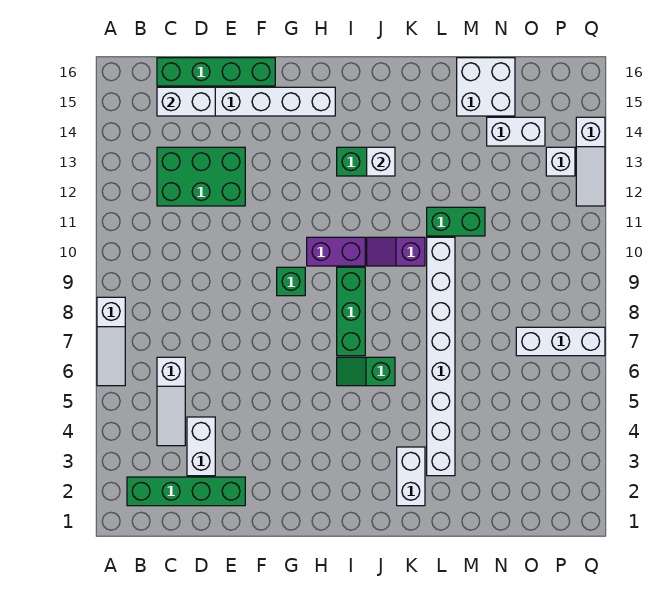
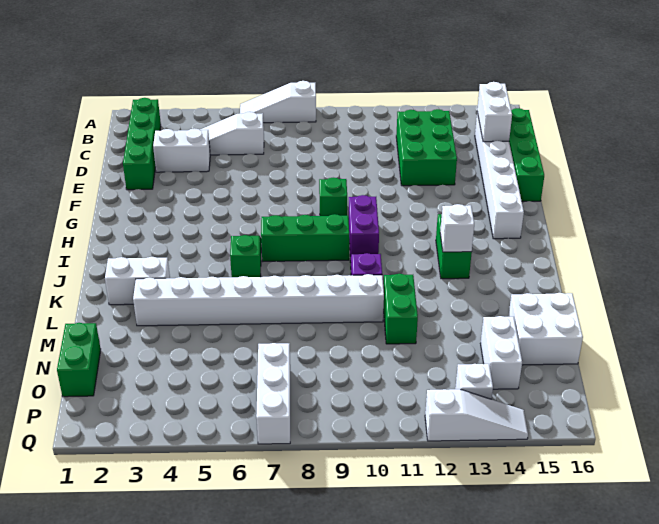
none -> green brick N1:O1 level 1
white slope Q12:Q14 level 1 top 14 -> white slope Q12:Q14 level 1 top 12

